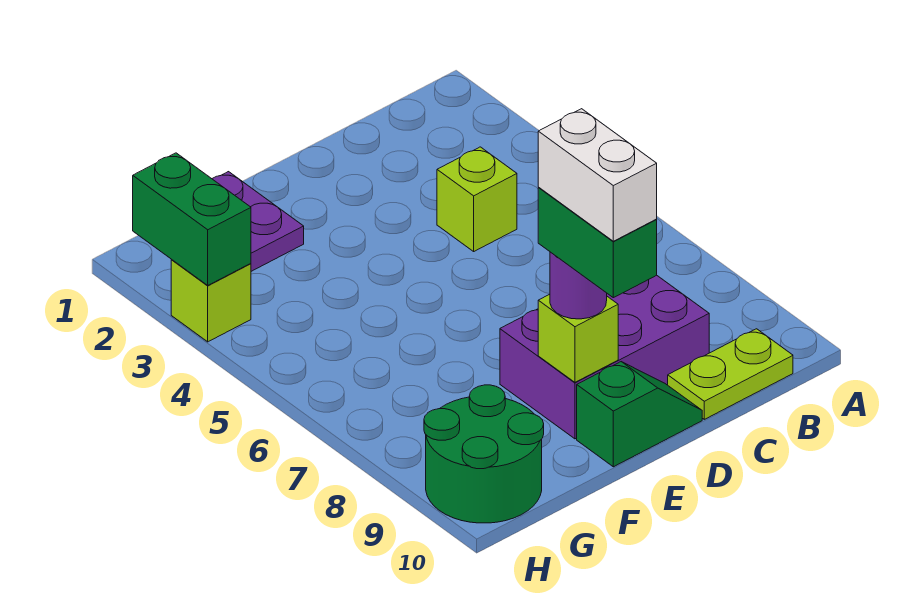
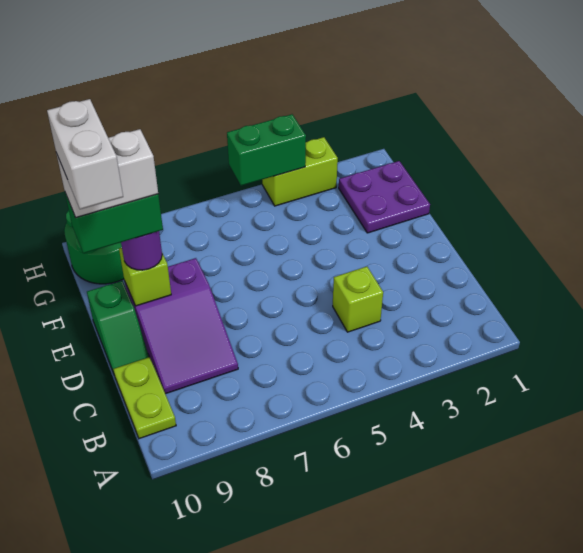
purple brick C8:E9 level 1 -> purple slope C8:E9 level 1 top E
none -> white brick D10:E10 level 6
green brick H2:H3 level 2 -> green brick H4:H5 level 2
lime brick H3 level 1 -> lime brick H3:H4 level 1

